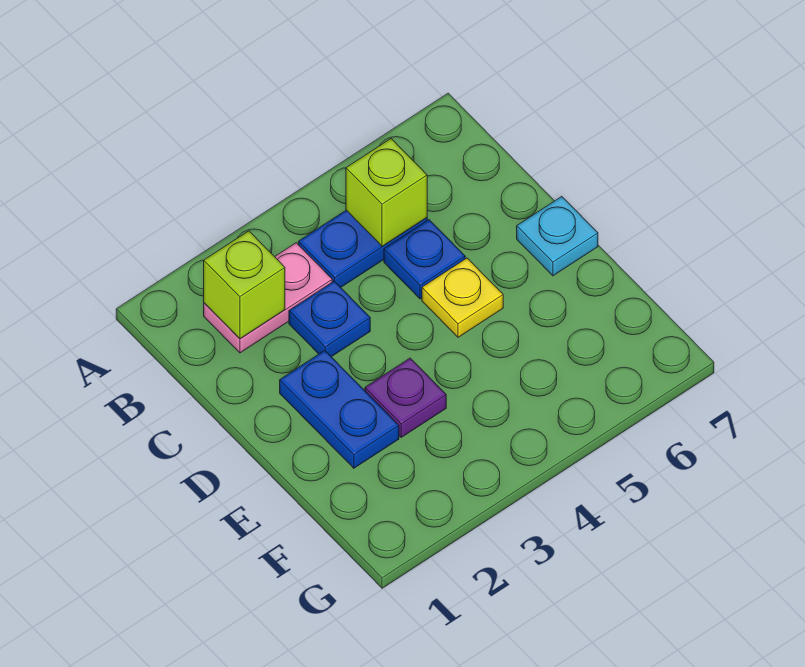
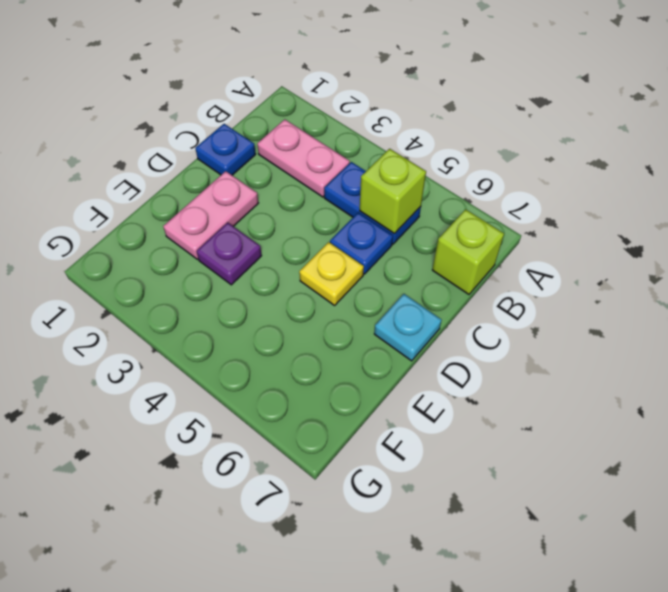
lime brick B2 level 2 -> lime brick B7 level 1
blue plate C3 level 1 -> blue plate C1 level 1
blue plate D2:E2 level 1 -> pink plate D2:E2 level 1

